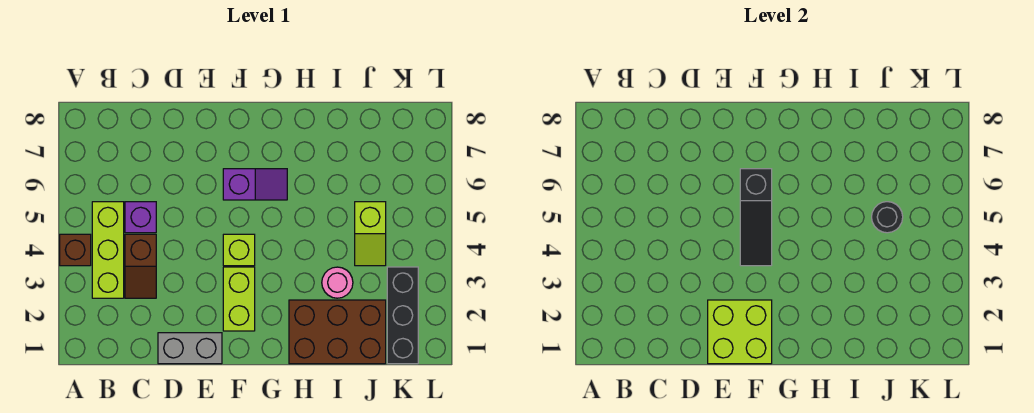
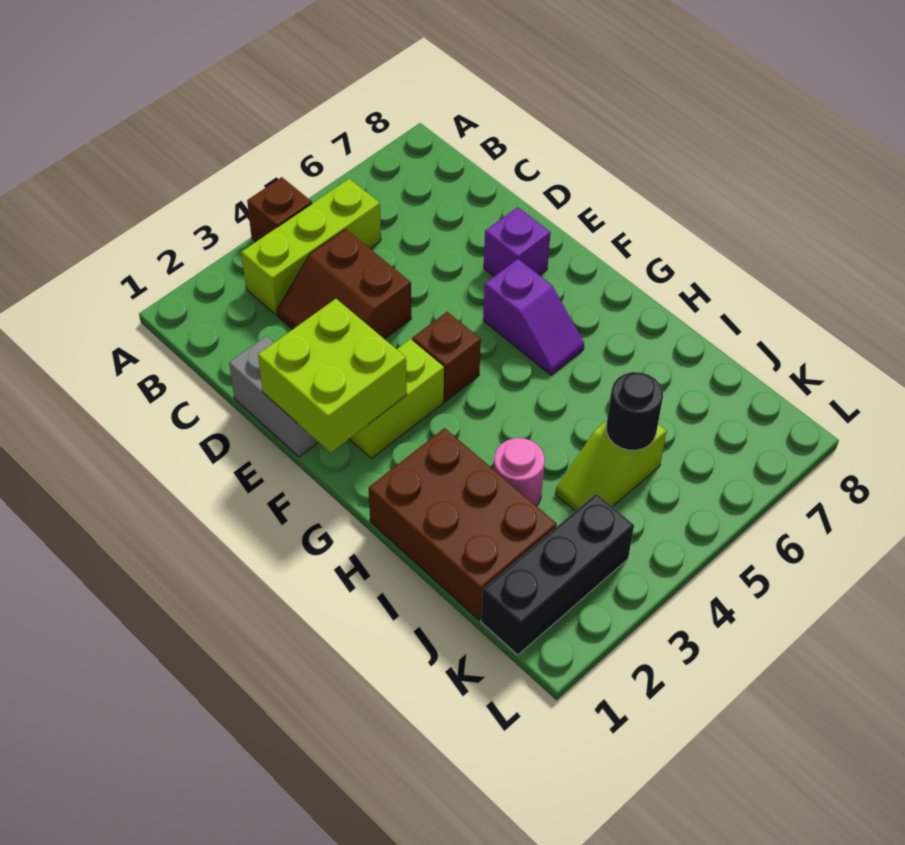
brown slope C3:C4 level 1 top 4 -> brown slope C3:D4 level 1 top 4
purple brick C5 level 1 -> purple brick E7 level 1
lime brick F4 level 1 -> brown brick F4 level 1
black slope F4:F6 level 2 top 6 -> none

